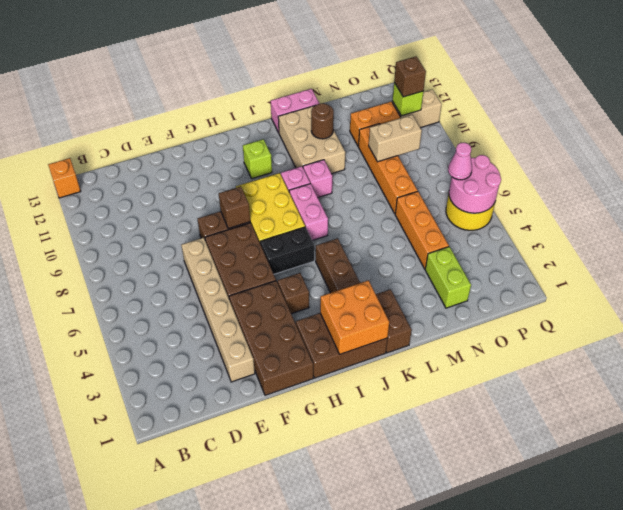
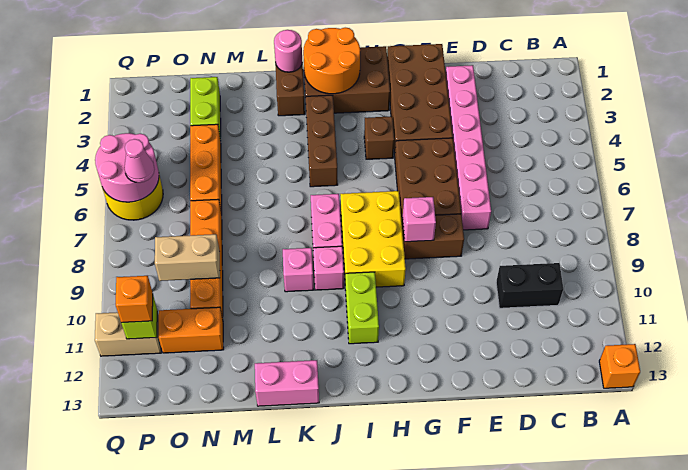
tan brick E2:E7 level 1 -> pink brick E2:E7 level 1
brown brick G8 level 2 -> pink brick G8 level 2
black brick H6:I6 level 1 -> black brick C10:D10 level 1
orange brick I1:J2 level 2 -> orange round brick I1:J2 level 2
lime brick I11 level 1 -> lime brick I10:I11 level 1
none -> pink round brick K1 level 2
tan brick K10:L12 level 1 -> none
brown round brick L11 level 2 -> none
brown brick P11 level 3 -> orange brick P11 level 3

